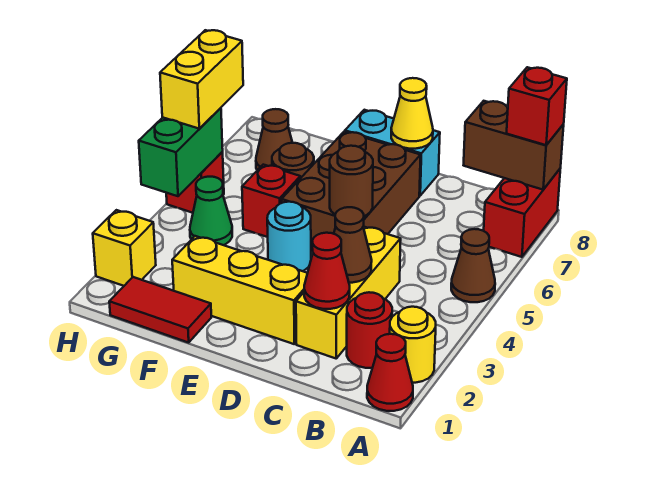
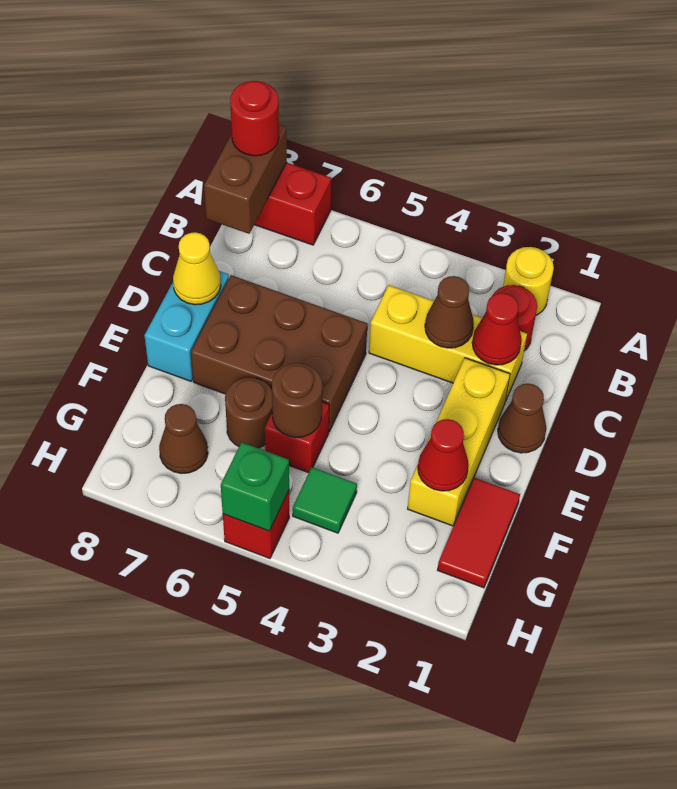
red cone A1 level 1 -> red cone F2 level 2
brown cone A5 level 1 -> brown cone D1 level 1
red brick A8 level 3 -> red round brick A8 level 3
brown round brick D5 level 2 -> brown round brick F5 level 2
cyan round brick E4 level 1 -> none
green cone G4 level 1 -> green tile G4 level 1
yellow brick H2 level 1 -> none
green brick H4:H5 level 2 -> green brick H5 level 2
yellow brick H5:H6 level 3 -> none

